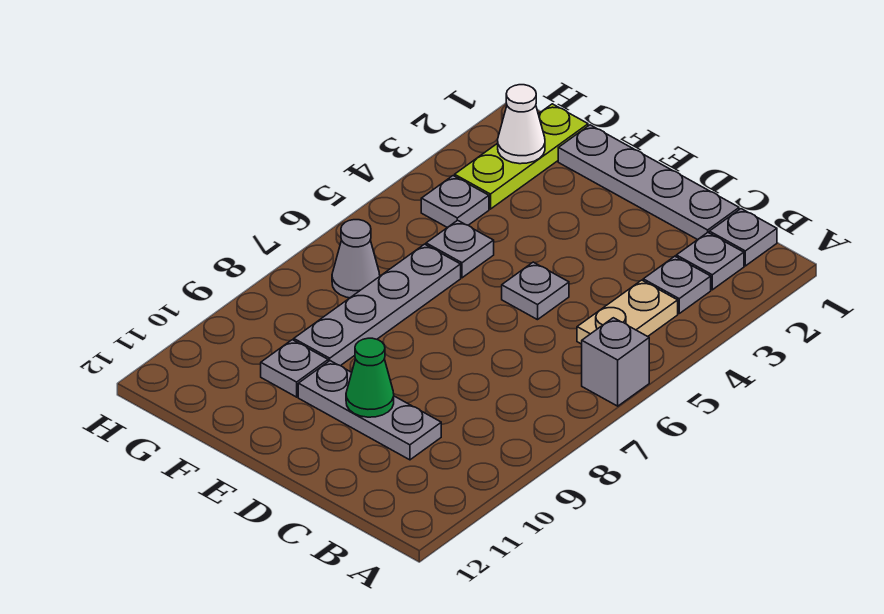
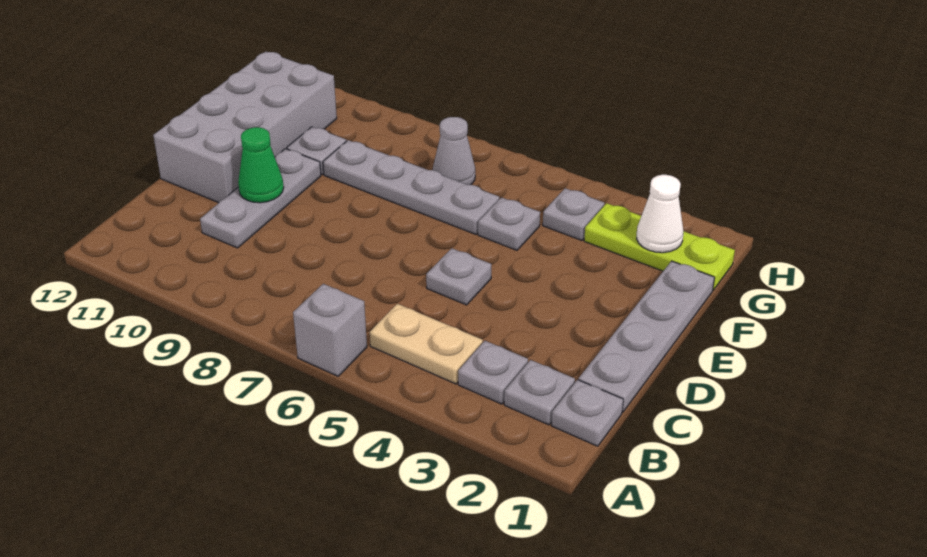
none -> grey brick D11:G12 level 1

